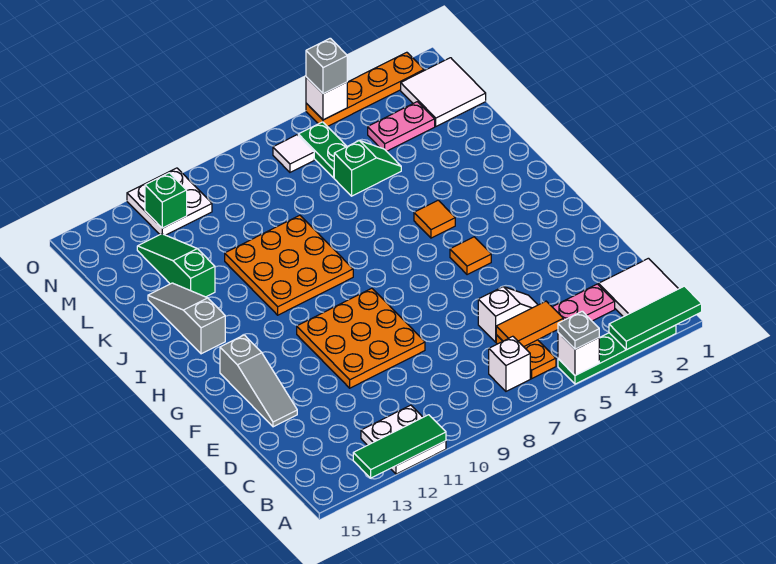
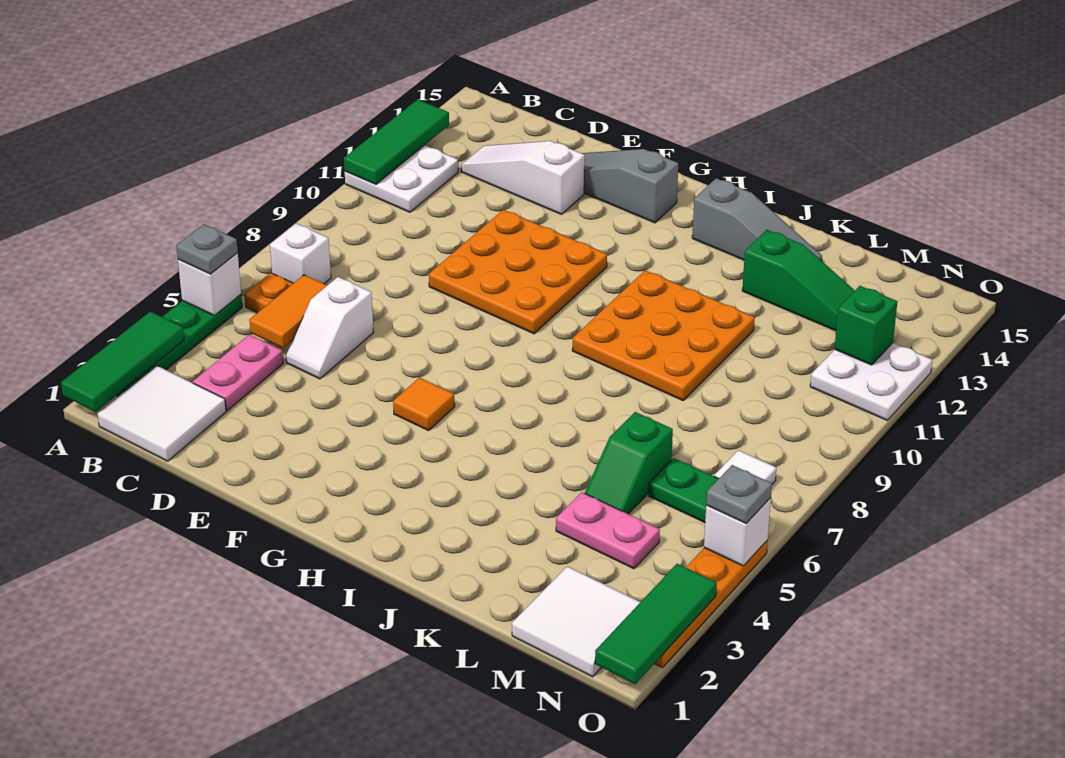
none -> white slope C13:E13 level 1 top E
orange tile I5 level 1 -> none
pink plate M3:M4 level 1 -> pink plate L4:M4 level 1
none -> green tile O1:O3 level 2
grey brick O5 level 3 -> grey plate O5 level 3

